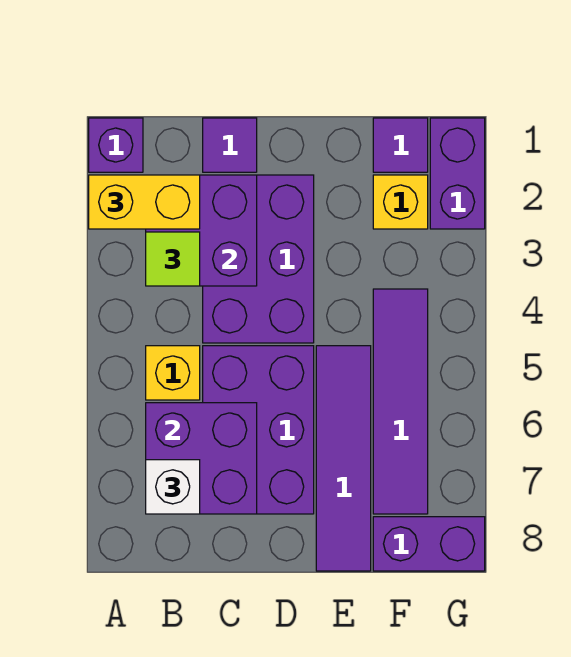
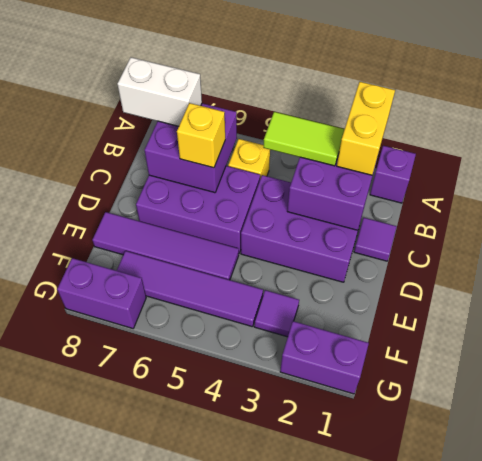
lime tile B3 level 3 -> lime tile B3:B4 level 3
white brick B7 level 3 -> white brick B7:B8 level 3
purple tile F1 level 1 -> purple tile F3 level 1
yellow brick F2 level 1 -> yellow brick C6 level 3
purple brick F8:G8 level 1 -> purple brick G7:G8 level 1

